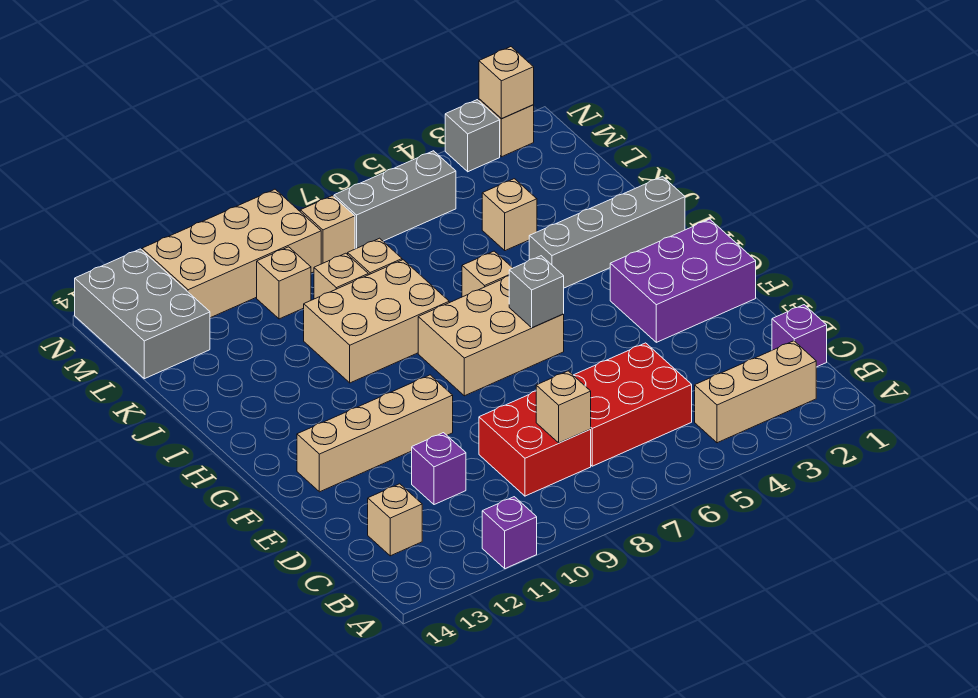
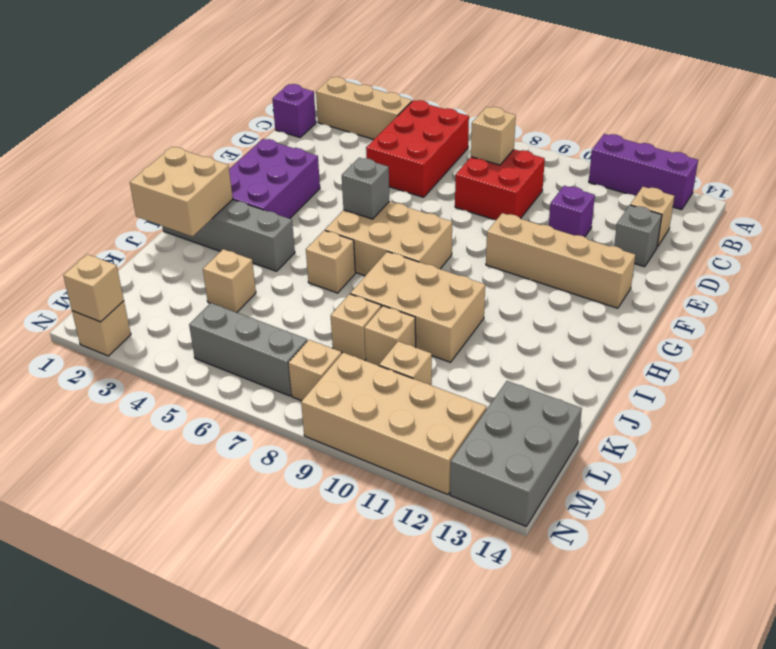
purple brick A11 level 1 -> purple brick A11:A13 level 1
red brick C5:D7 level 1 -> red brick B5:D6 level 1
purple brick F1:G3 level 1 -> purple brick F2:H3 level 1
none -> tan brick I1:J2 level 2
grey brick N3 level 1 -> grey brick D13 level 1

